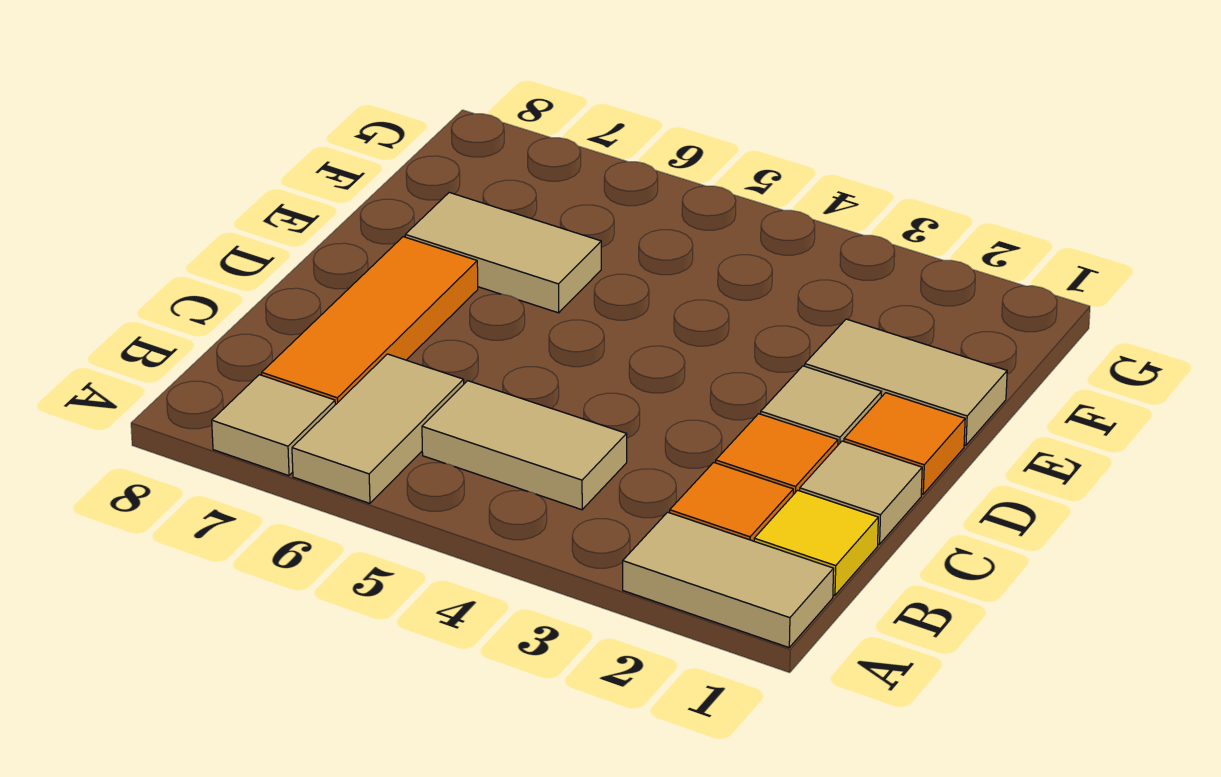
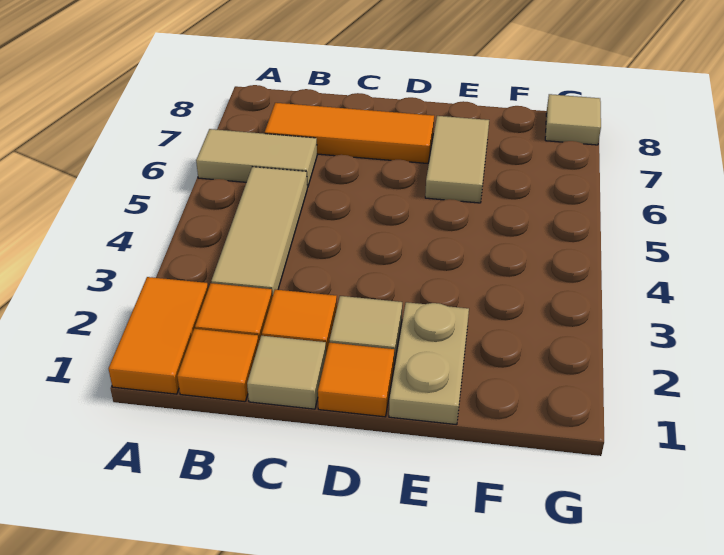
tan tile A1:A2 level 1 -> orange tile A1:A2 level 1
tan tile A7 level 1 -> tan tile G8 level 1
yellow tile B1 level 1 -> orange tile B1 level 1
tan tile B4:B5 level 1 -> tan tile B3:B5 level 1
tan tile E1:E2 level 1 -> tan plate E1:E2 level 1

